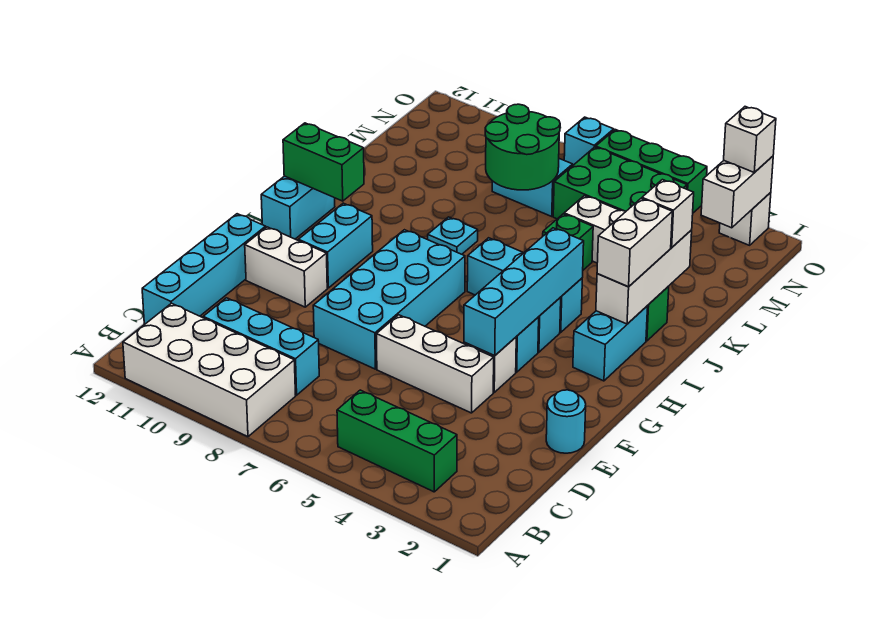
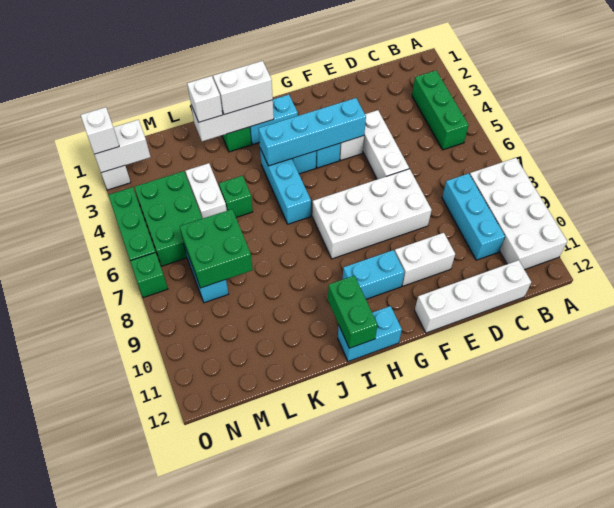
cyan brick C12:F12 level 1 -> white brick C12:F12 level 1
cyan round brick E1 level 1 -> none
cyan brick E7:H8 level 1 -> white brick E7:H8 level 1
white brick F10:F11 level 1 -> white brick E10:F10 level 1
cyan plate J8 level 1 -> none
green round brick L7:M8 level 2 -> green brick L7:M8 level 2
cyan brick O7 level 1 -> green brick O7 level 1

